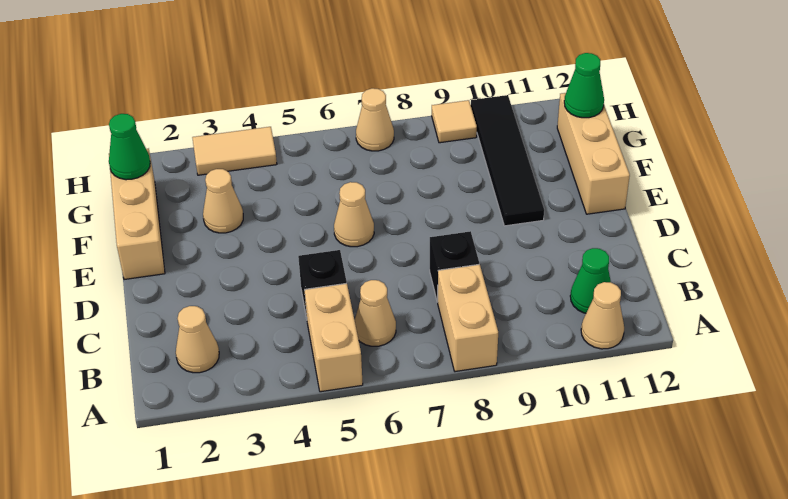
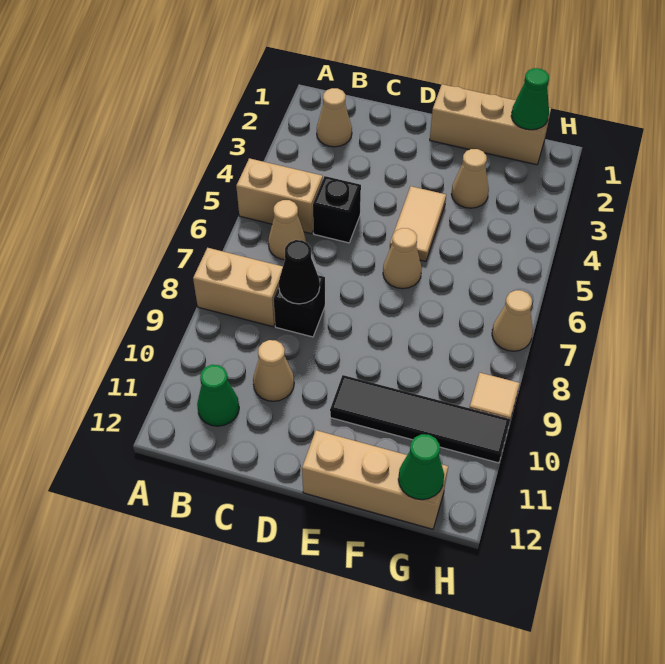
tan cone A11 level 1 -> tan cone C10 level 1
none -> black cone C8 level 2
tan tile H3:H4 level 1 -> tan tile E4:E5 level 1

